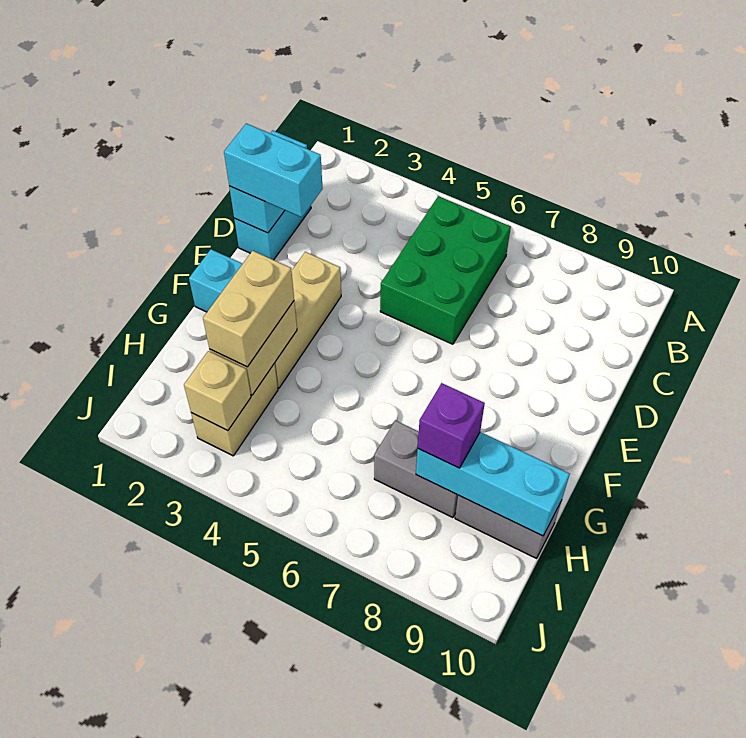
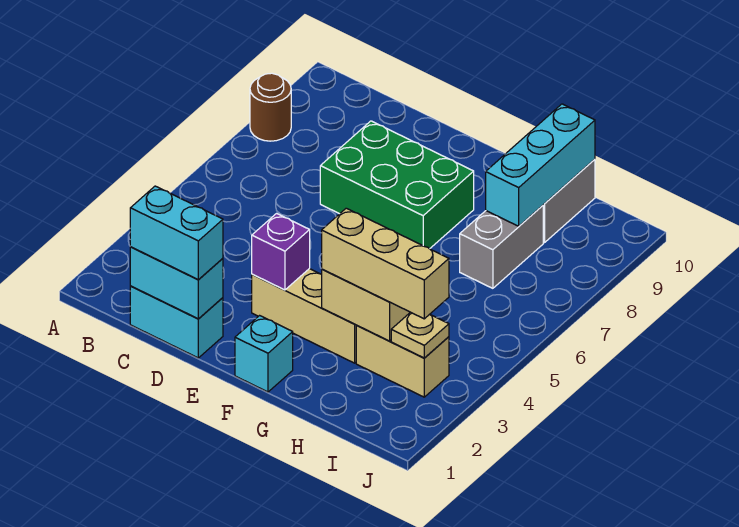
none -> brown round brick A8 level 1
green brick B5:D6 level 1 -> green brick D7:F8 level 1
cyan brick D1:D2 level 3 -> cyan brick C1:D1 level 3
tan brick G3:H3 level 3 -> tan brick G3:I3 level 3
purple brick H8 level 3 -> purple brick E3 level 2
tan brick I3 level 2 -> tan plate I3 level 2

